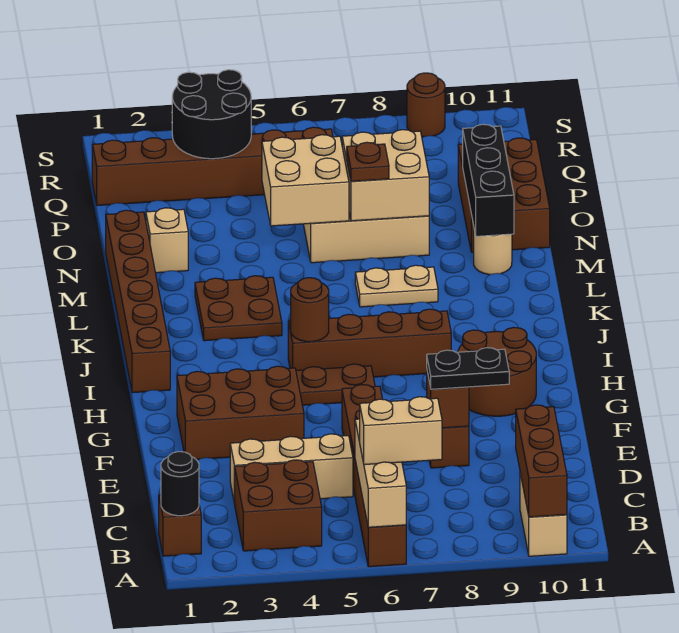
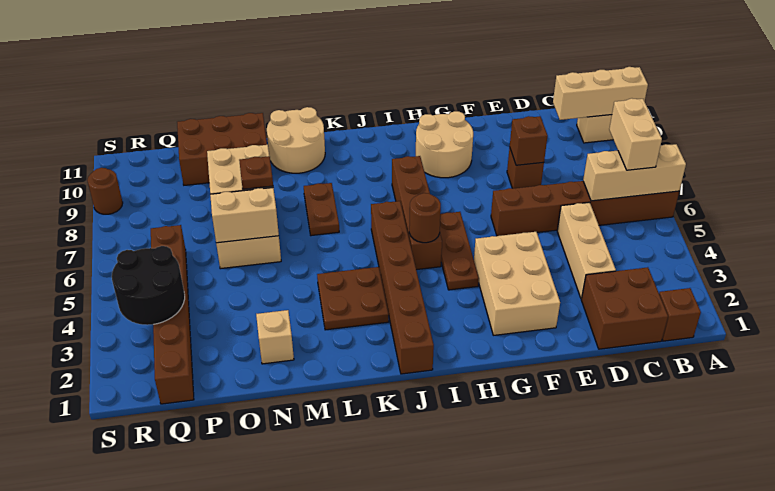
brown brick A10:C10 level 2 -> tan brick A10:C10 level 2
black round brick B1 level 2 -> none
brown brick B3:C4 level 1 -> brown brick C1:D2 level 1
black plate E8:E9 level 3 -> none
brown brick F2:G4 level 1 -> tan brick F2:G4 level 1
brown round brick G9:H10 level 1 -> tan round brick G9:H10 level 1
brown brick I1:N1 level 1 -> brown brick J1:J6 level 1
tan plate L7:L8 level 1 -> brown plate L7:L8 level 1
tan round brick M10 level 1 -> tan round brick L10:M11 level 1
black brick M10:O10 level 2 -> none
tan brick N5:O6 level 2 -> tan brick N6:O6 level 2

